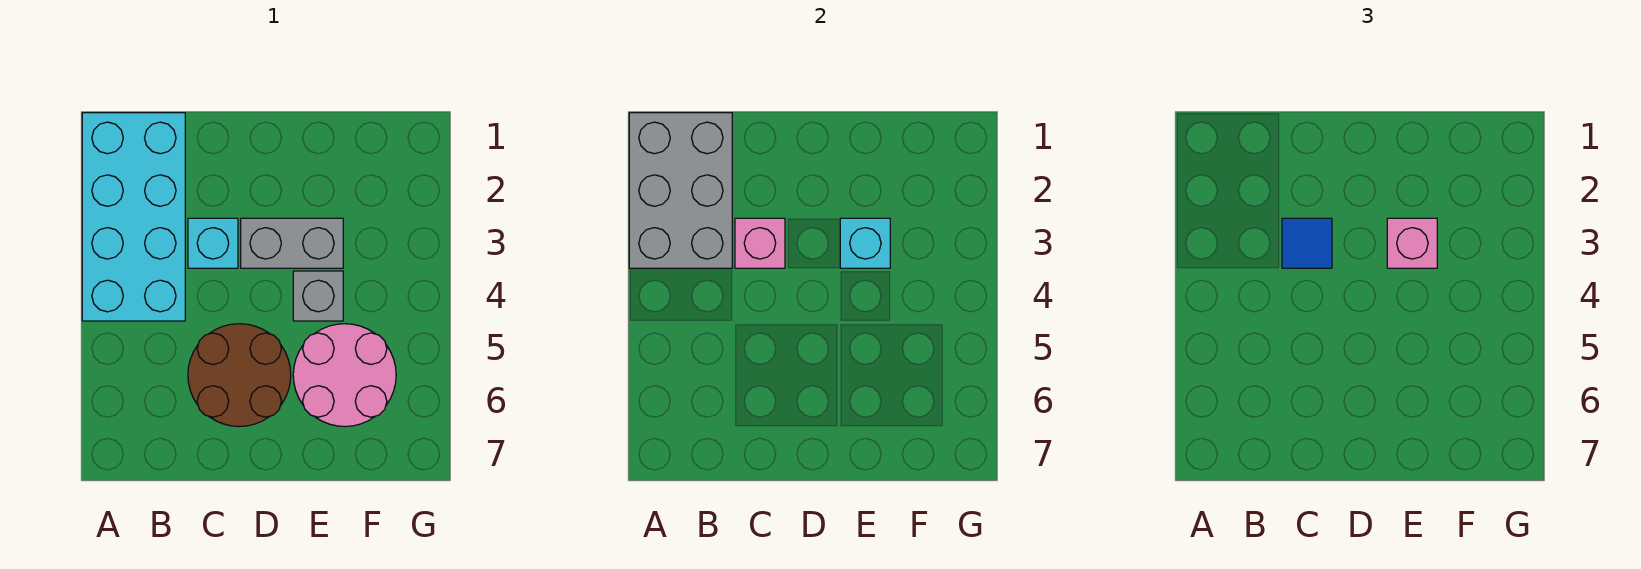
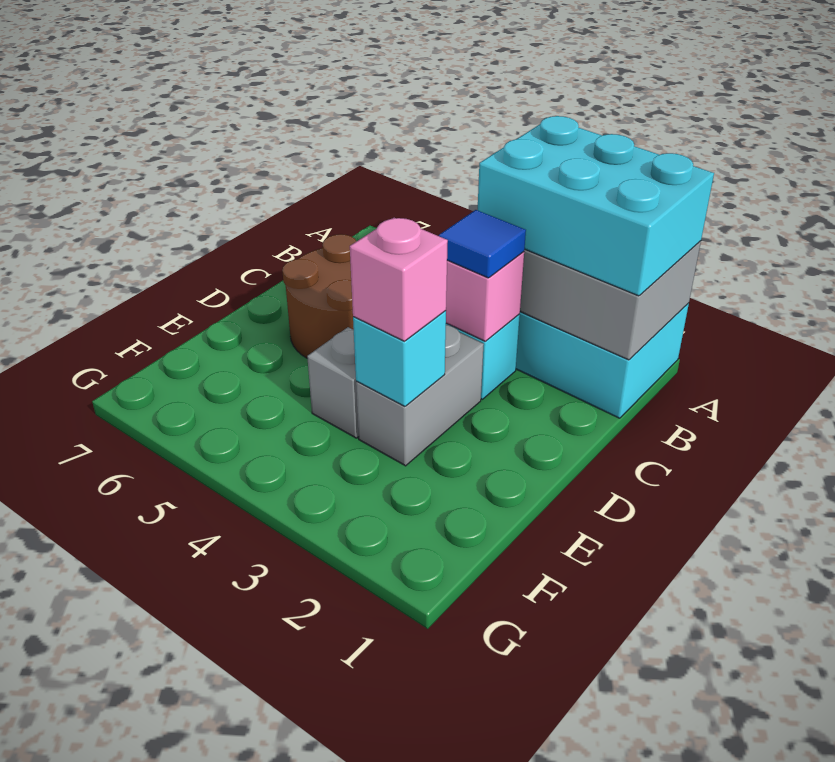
none -> cyan brick A1:B3 level 3
pink round brick E5:F6 level 1 -> none

